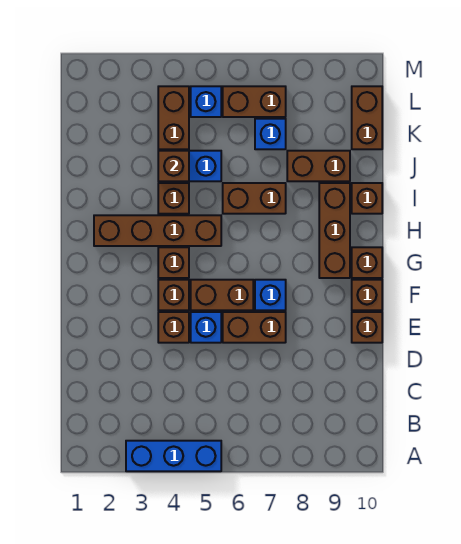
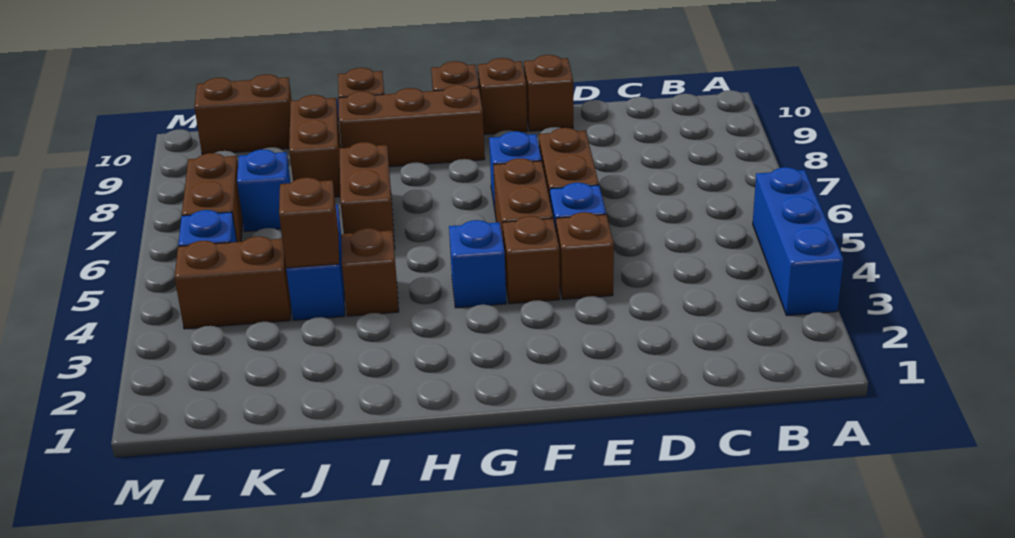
brown brick G4 level 1 -> blue brick G4 level 1
brown brick H2:H5 level 1 -> none

